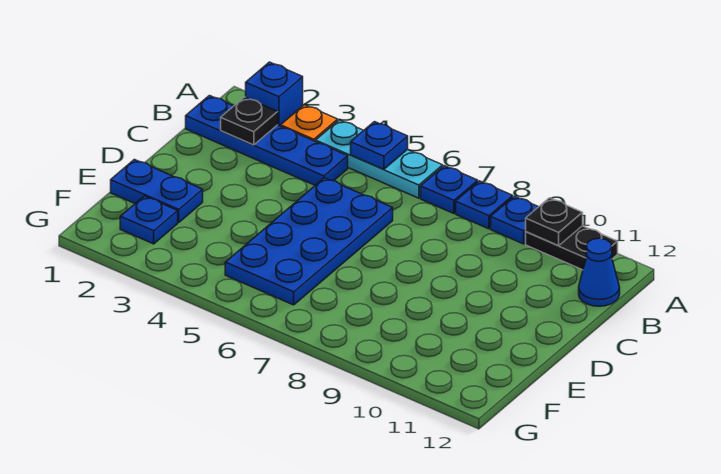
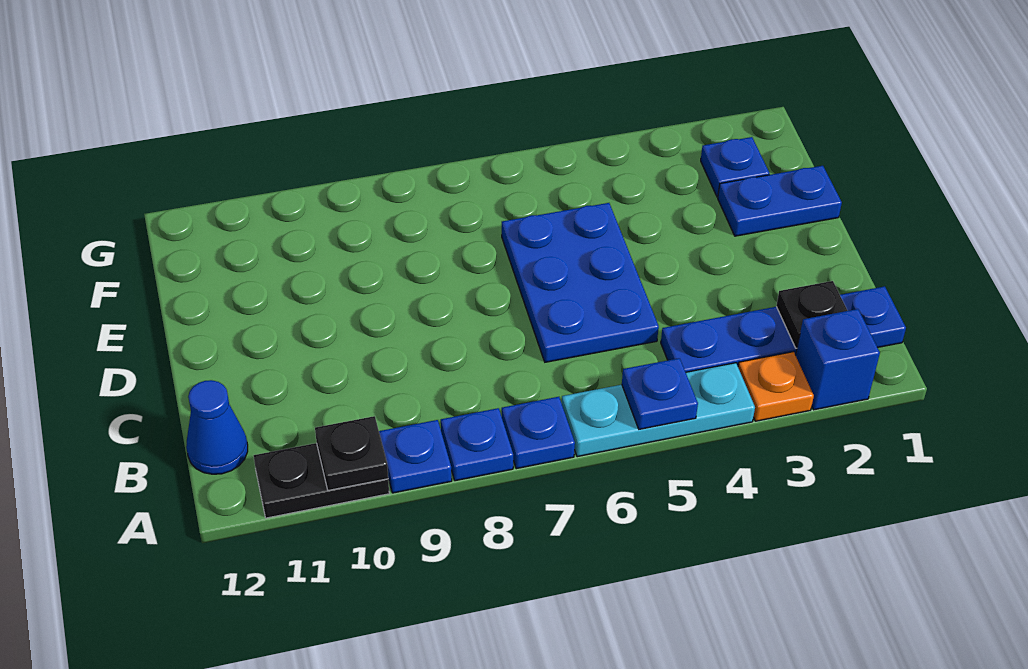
blue plate C5:F6 level 1 -> blue plate C5:E6 level 1

